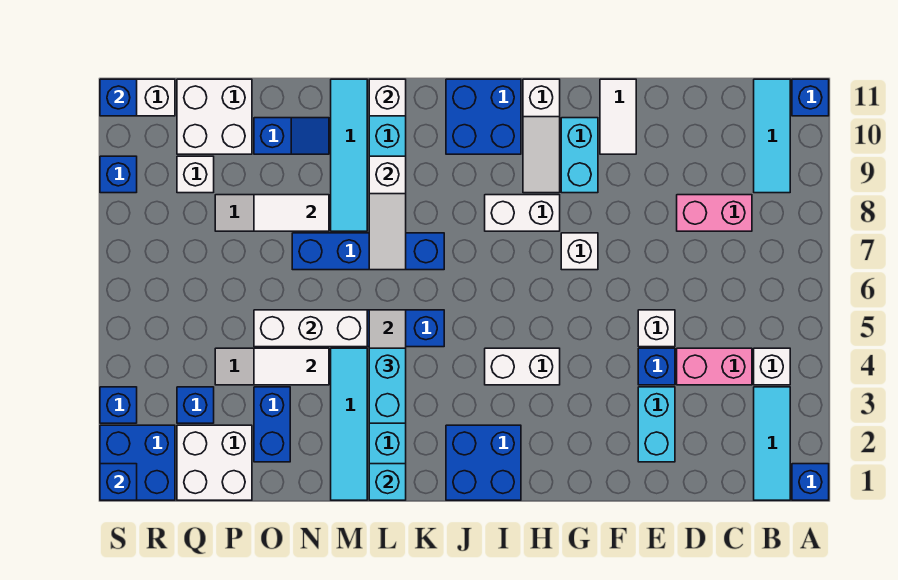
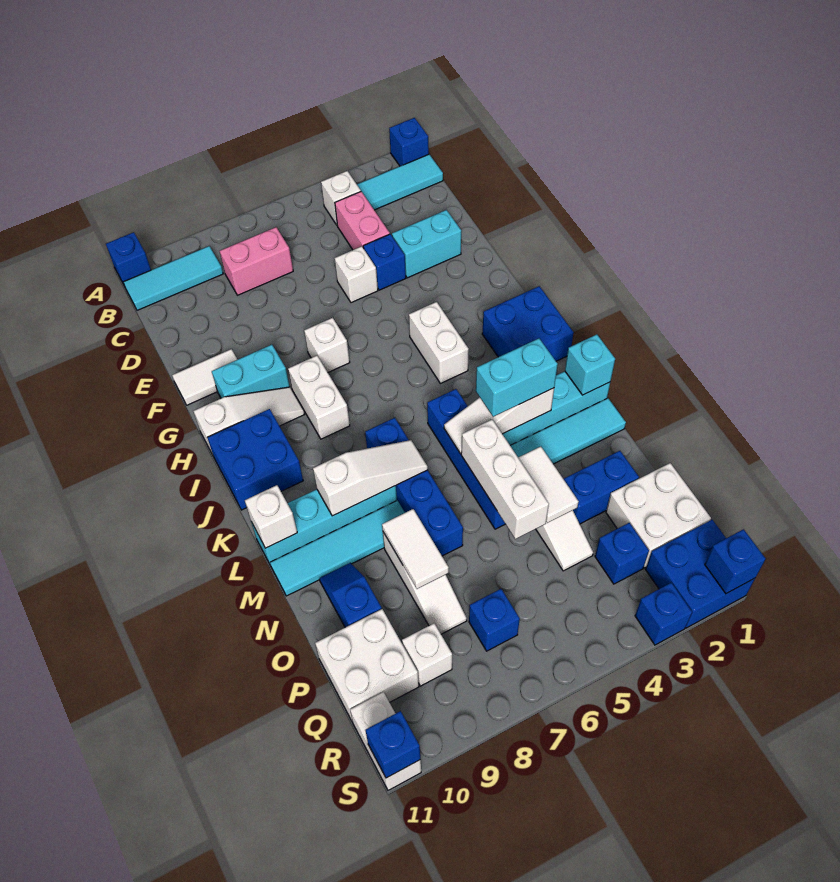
pink brick C8:D8 level 1 -> pink brick C7:C8 level 1
blue brick S9 level 1 -> blue brick Q7 level 1

